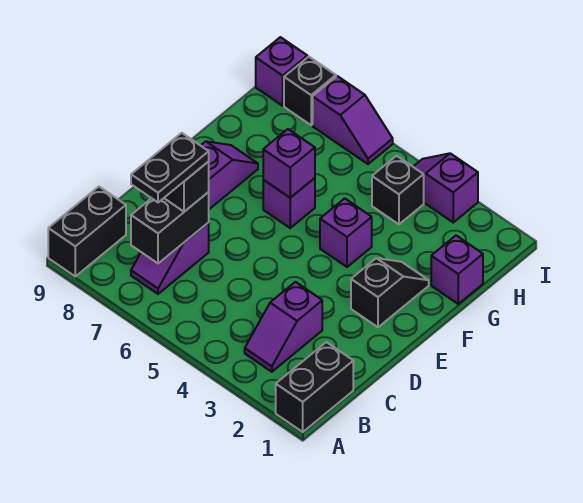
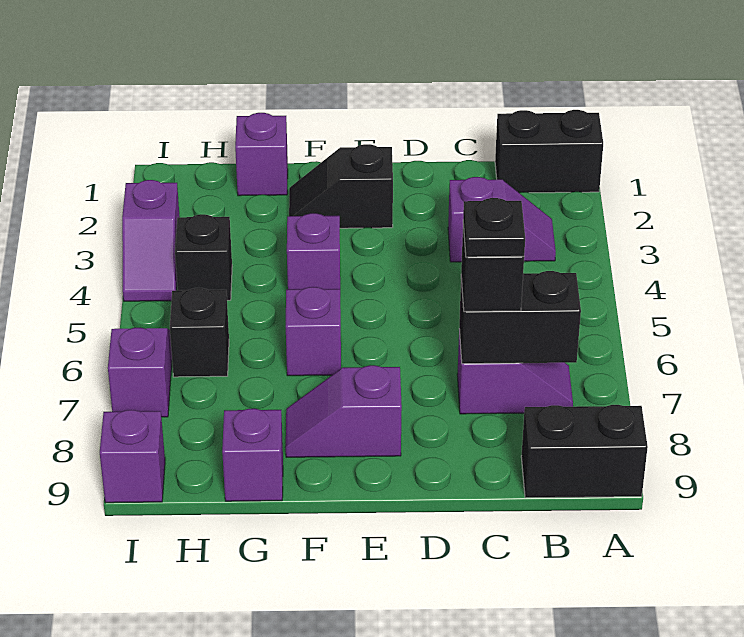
black plate B7:C7 level 4 -> black plate C7 level 4
purple brick F6 level 2 -> purple brick G9 level 1
black brick I8 level 1 -> black brick H6 level 1

